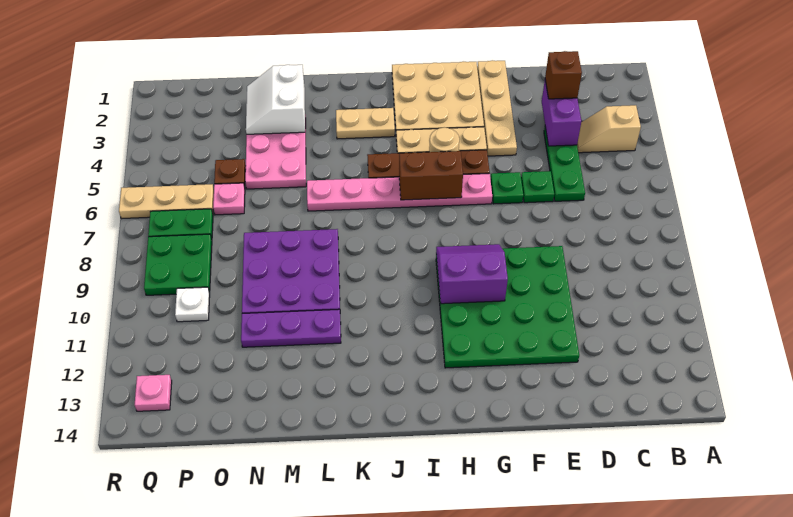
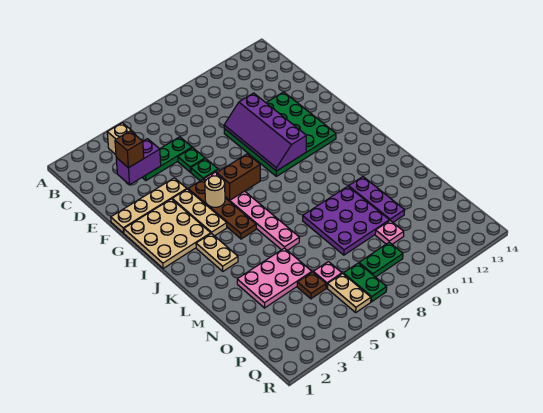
purple slope G9:H10 level 2 top 10 -> purple slope E9:H10 level 2 top 10
brown brick H6:I6 level 2 -> brown brick H6:H7 level 2
white slope M2:N3 level 2 top M -> none
tan plate P6:R6 level 1 -> tan plate P6:Q6 level 1
green plate P8:Q9 level 1 -> green plate P8:P9 level 1
white plate P10 level 1 -> none
pink plate Q13 level 1 -> pink plate O10 level 1

